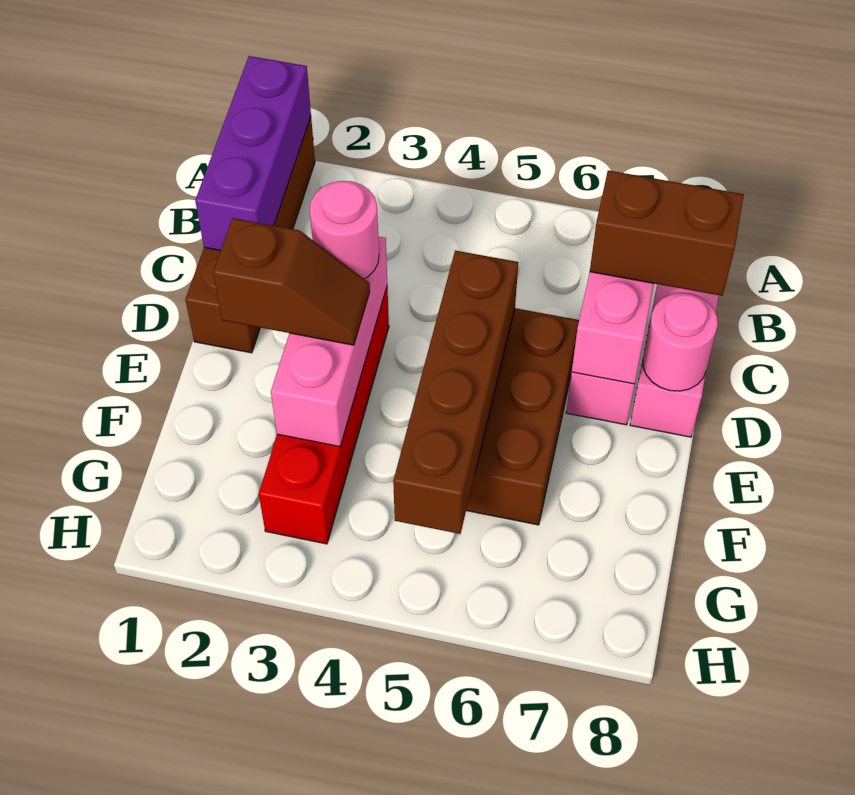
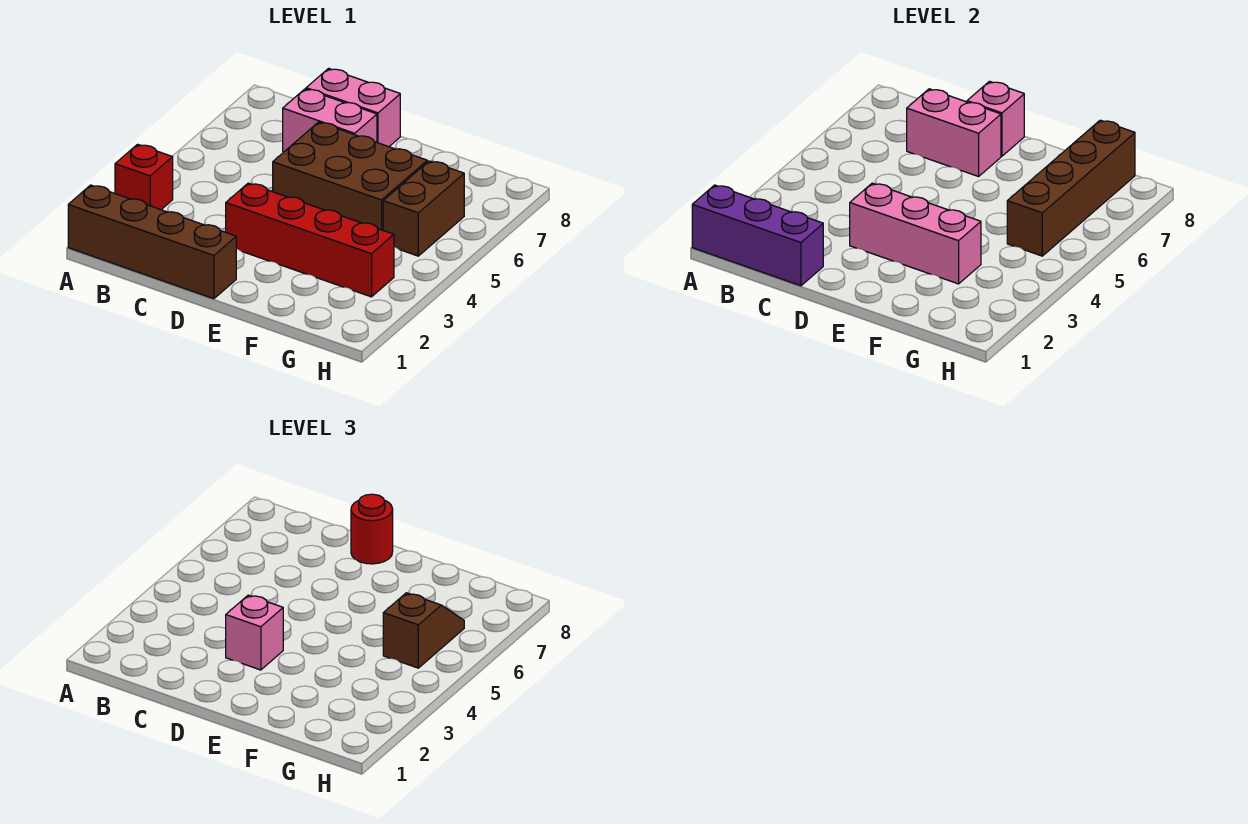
none -> red brick A3 level 1
brown brick C7:C8 level 3 -> brown brick G5:G6 level 1
pink round brick D3 level 3 -> pink brick D3 level 3
brown brick D5:G5 level 2 -> brown brick G5:G8 level 2
pink round brick D8 level 2 -> pink brick D8 level 2
none -> red round brick D8 level 3
brown slope E2:E3 level 3 top 2 -> brown slope G5:G6 level 3 top 5

